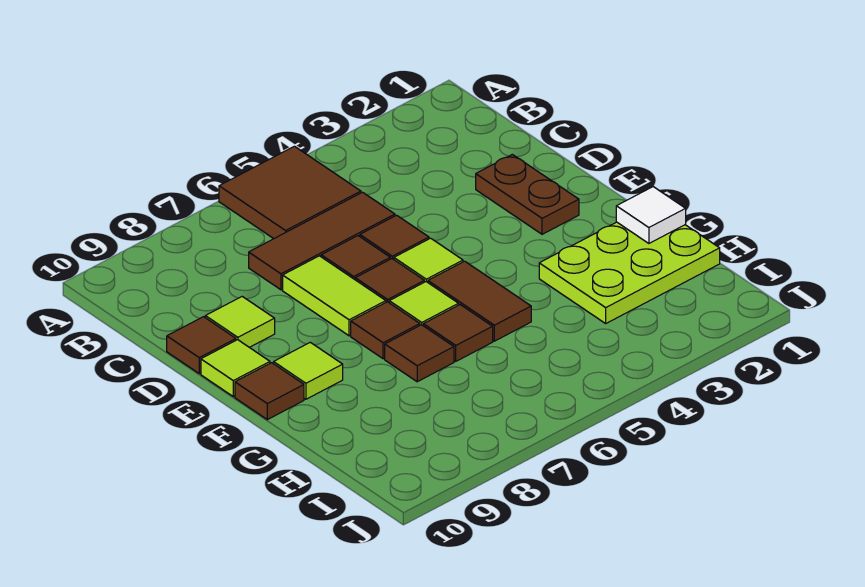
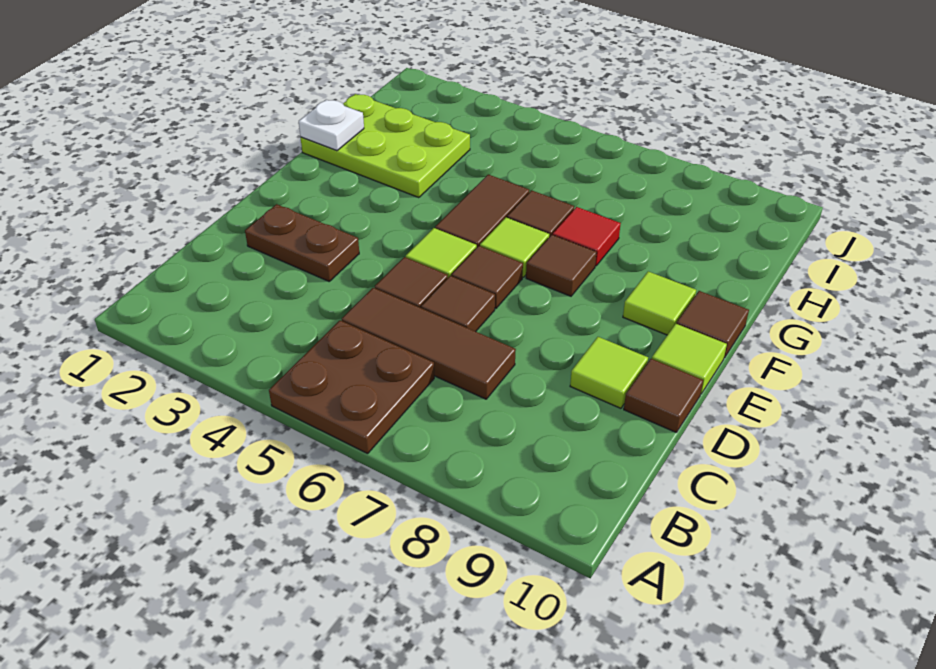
brown tile A5:B6 level 1 -> brown plate A5:B6 level 1
brown plate D2:E2 level 1 -> brown plate D2:D3 level 1
lime tile D7:E7 level 1 -> none
white tile G1 level 2 -> white plate G1 level 2
brown tile G7 level 1 -> red tile G7 level 1

